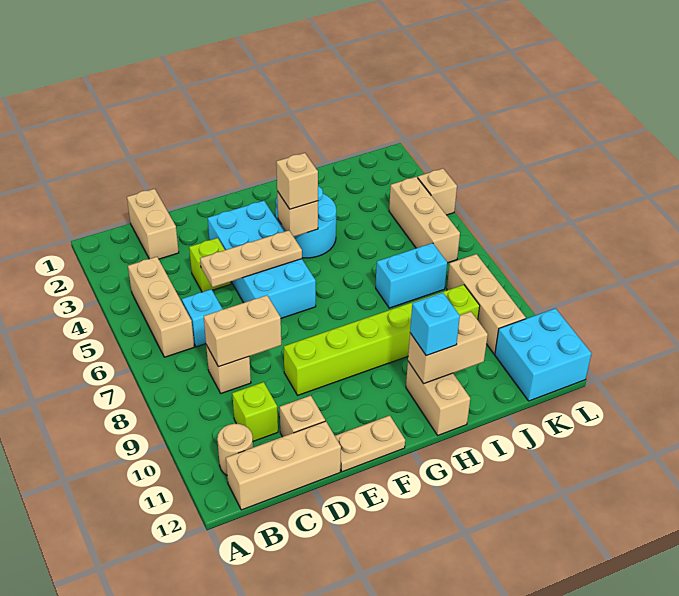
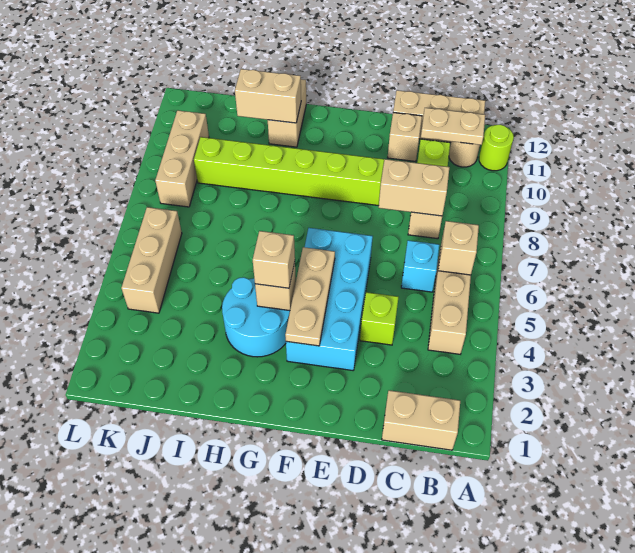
none -> lime round brick A11 level 1
tan brick C1:C2 level 1 -> tan brick B1:C1 level 1
tan plate D5:F5 level 2 -> tan plate F3:F5 level 2
tan plate E12:F12 level 1 -> tan plate B11:C11 level 2
cyan brick H11 level 3 -> none
cyan brick I7:J7 level 1 -> none
cyan brick K11:L12 level 1 -> none
tan brick L4 level 1 -> tan brick B6 level 2

